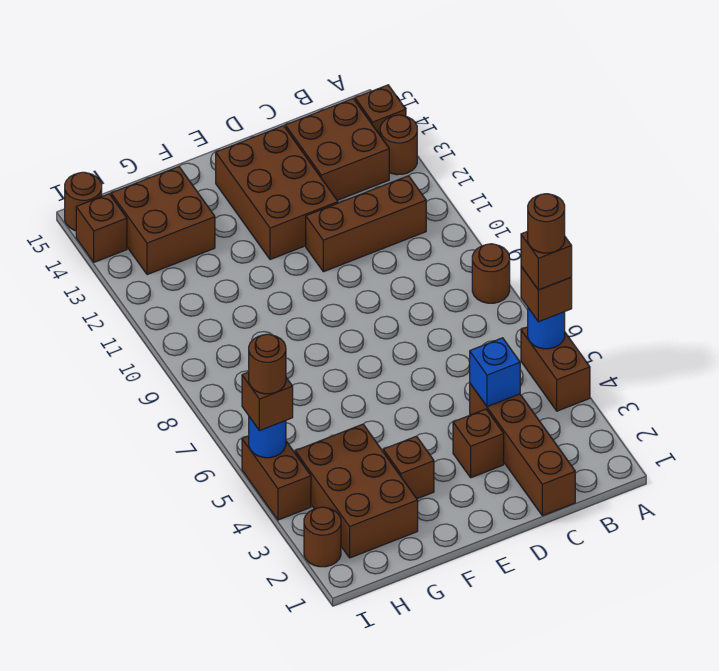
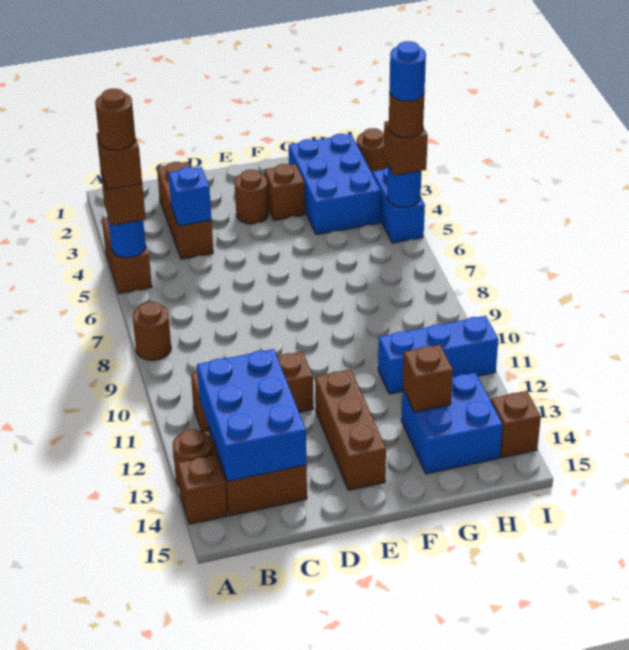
none -> blue brick B12:C14 level 2
brown brick C1:C4 level 1 -> brown brick C2:C4 level 1
brown brick D3 level 1 -> brown brick G13 level 2
brown brick D12:E14 level 1 -> brown brick E12:E14 level 1
brown brick G2:H4 level 1 -> blue brick G2:H4 level 1
none -> blue brick G11:I11 level 1
brown brick G13:H14 level 1 -> blue brick G13:H14 level 1
brown brick I4:I5 level 1 -> blue brick I4:I5 level 1
none -> blue round brick I5 level 5
brown round brick I15 level 1 -> brown round brick E3 level 1

